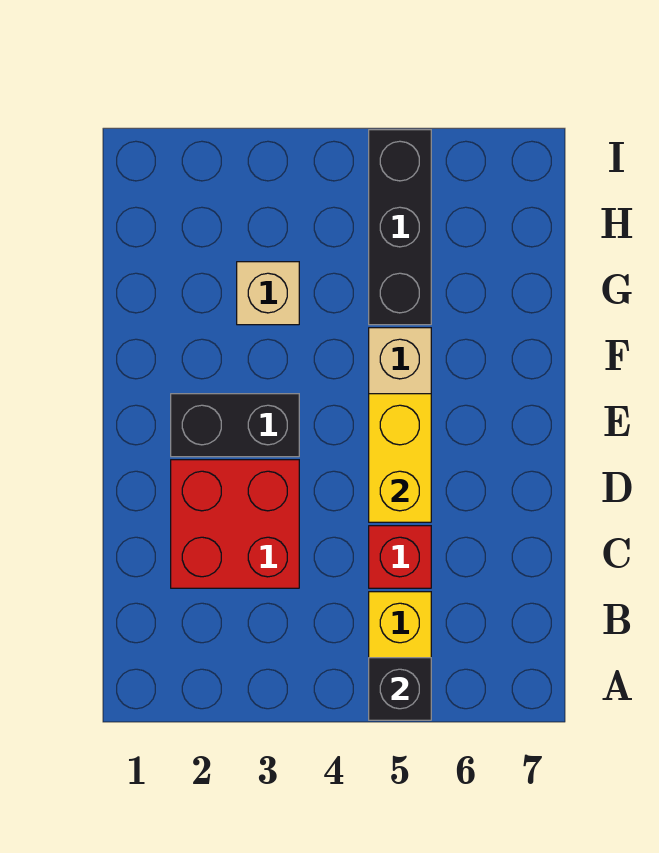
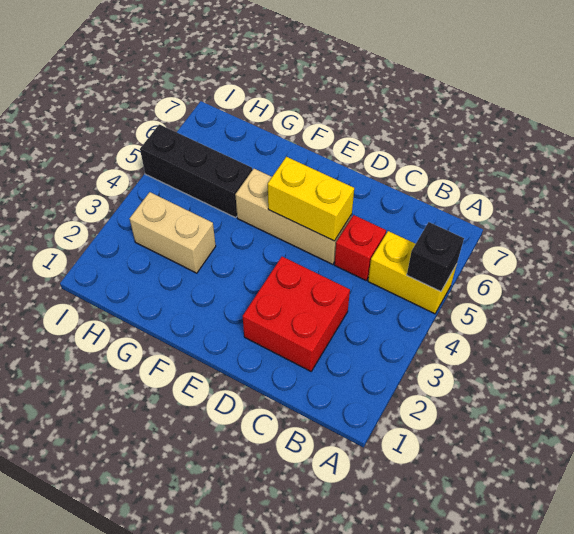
black brick E2:E3 level 1 -> none
tan brick G3 level 1 -> tan brick G3:H3 level 1

